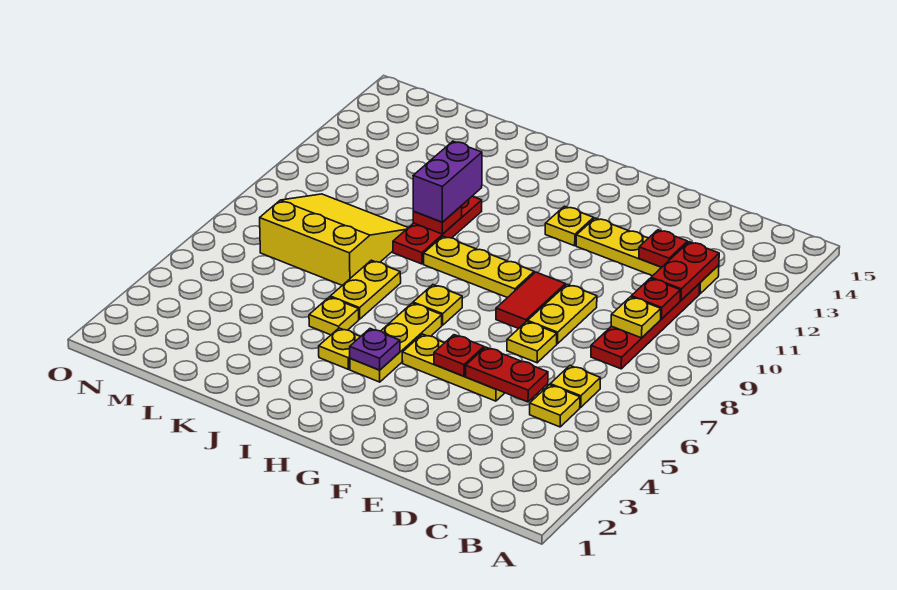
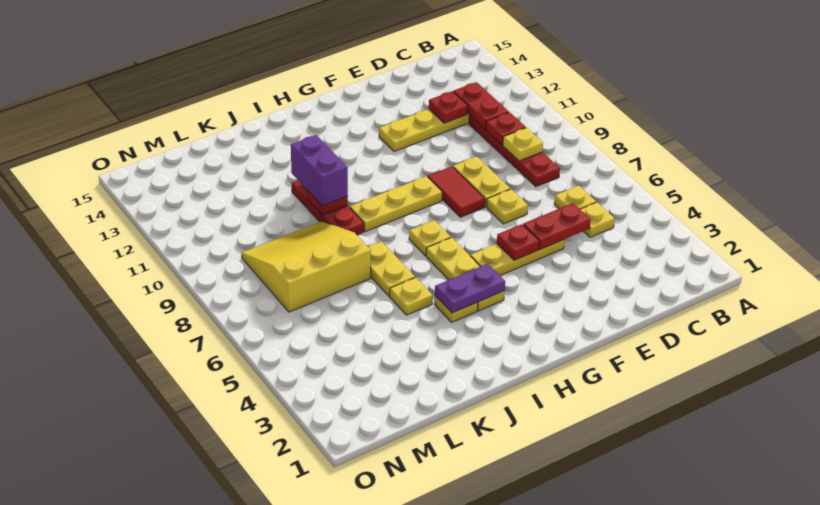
yellow plate G12 level 1 -> none
purple plate H4 level 2 -> purple plate H4:I4 level 2

